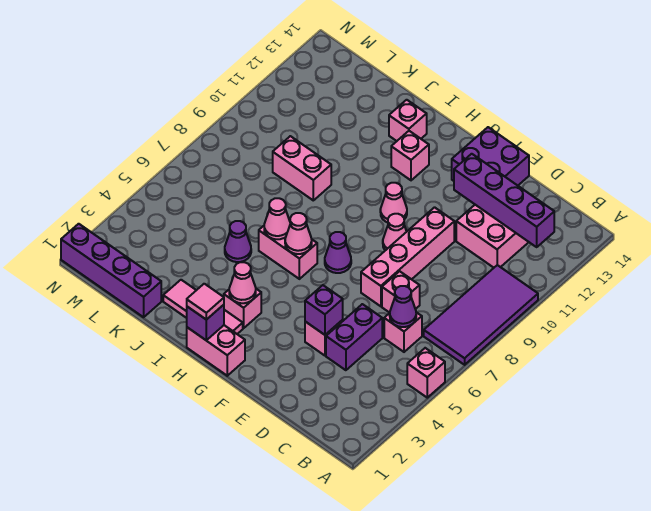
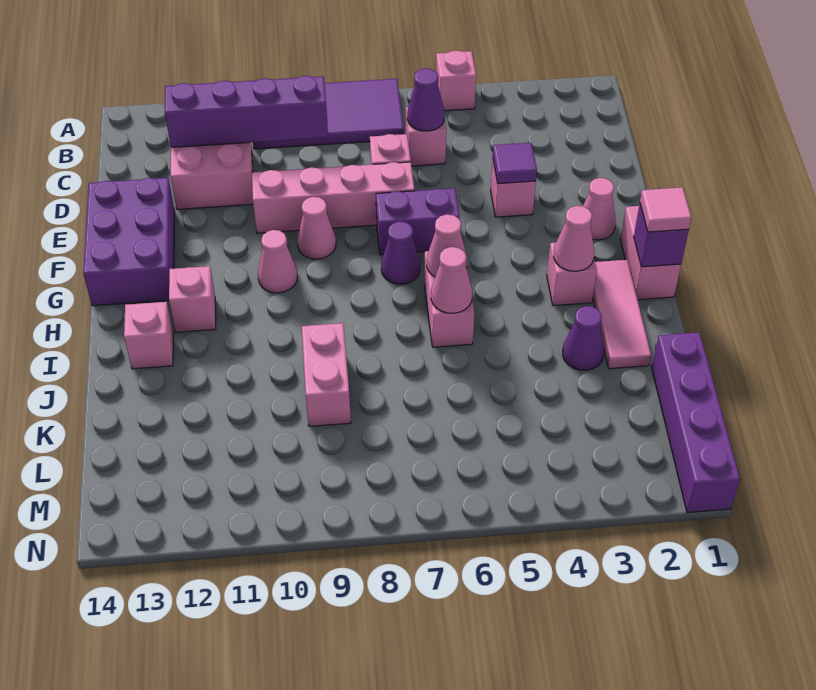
purple brick B12:E12 level 2 -> purple brick C9:C12 level 2
purple brick D4:D5 level 1 -> purple brick F6:F7 level 1
purple brick E4 level 2 -> purple tile E4 level 2
purple brick E13:F14 level 1 -> purple brick E13:G14 level 1
none -> pink cone F2 level 1
purple cone J5 level 1 -> purple cone J3 level 1

